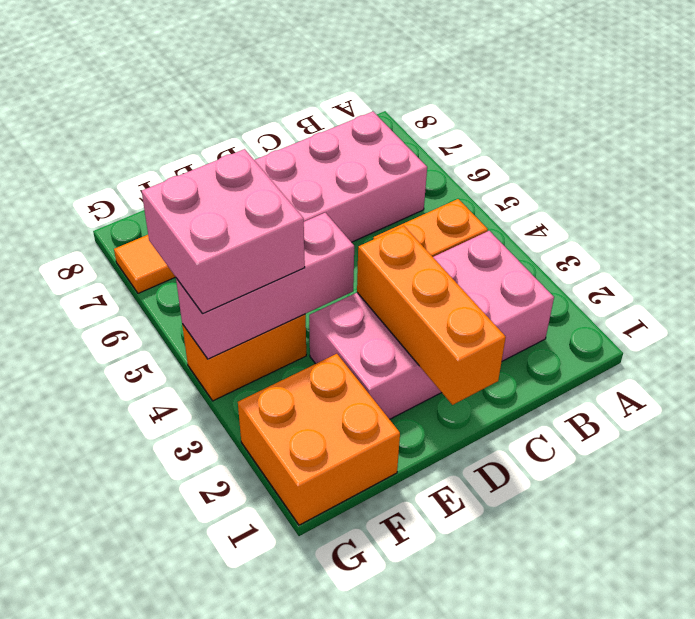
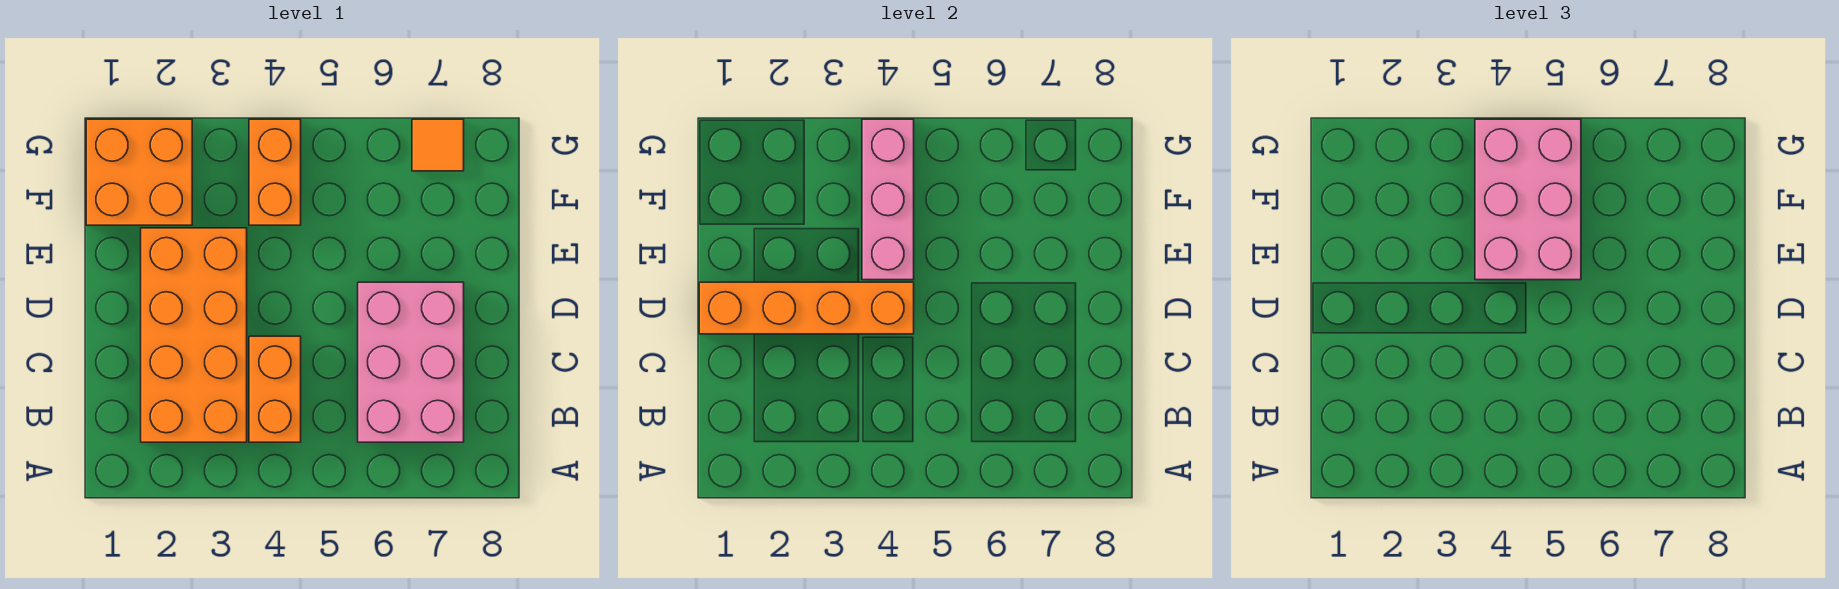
pink brick B2:E3 level 1 -> orange brick B2:E3 level 1
orange brick D1:D3 level 2 -> orange brick D1:D4 level 2
pink brick F4:G5 level 3 -> pink brick E4:G5 level 3

